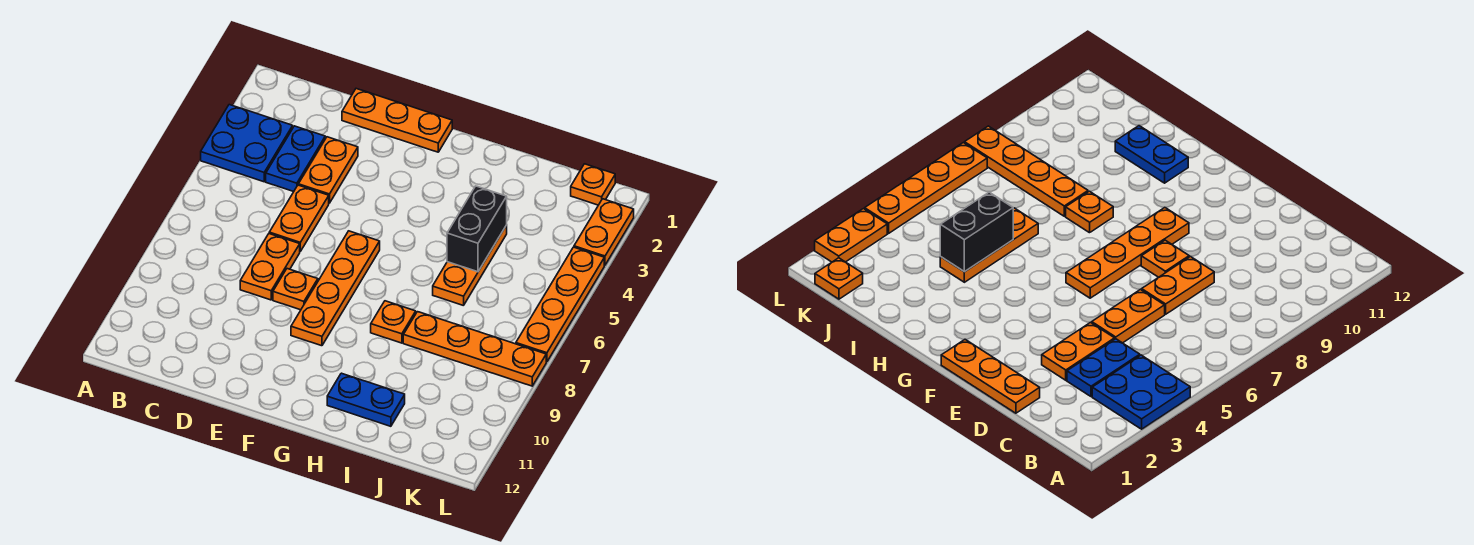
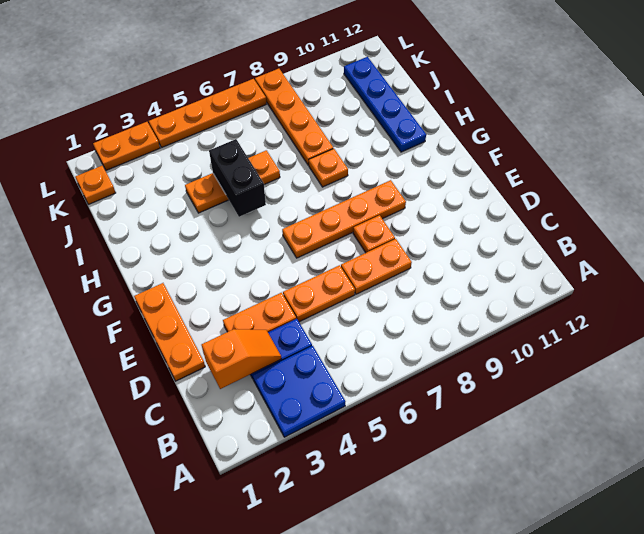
none -> orange slope C2:C3 level 2 top 2
blue plate H11:I11 level 1 -> blue plate H11:K11 level 1
black brick I4:I5 level 2 -> black brick H5:I5 level 2

